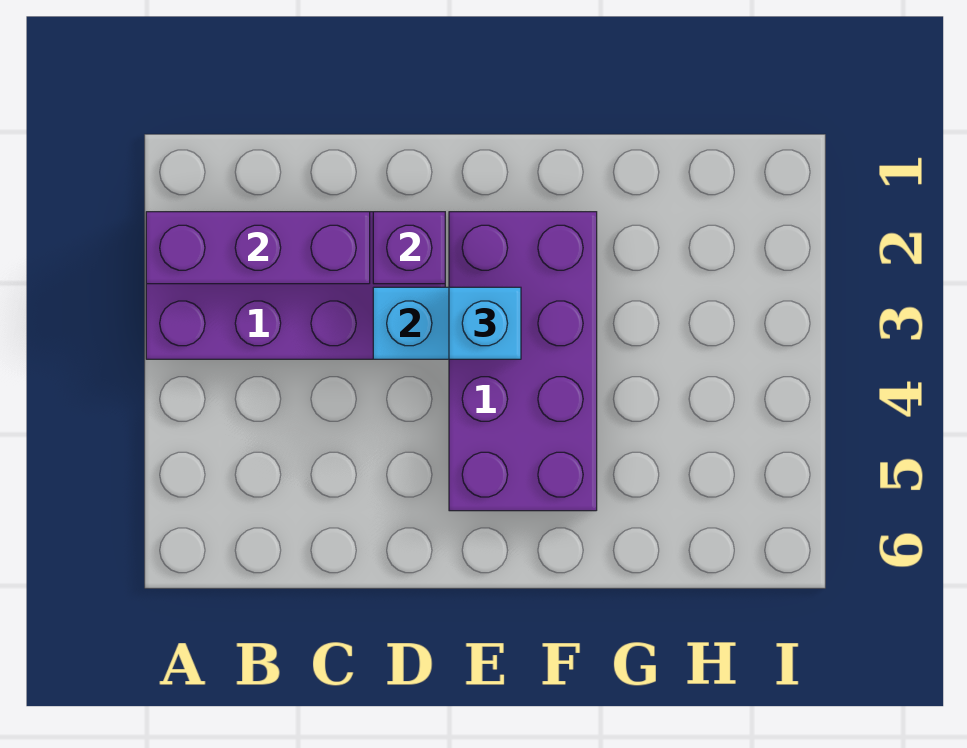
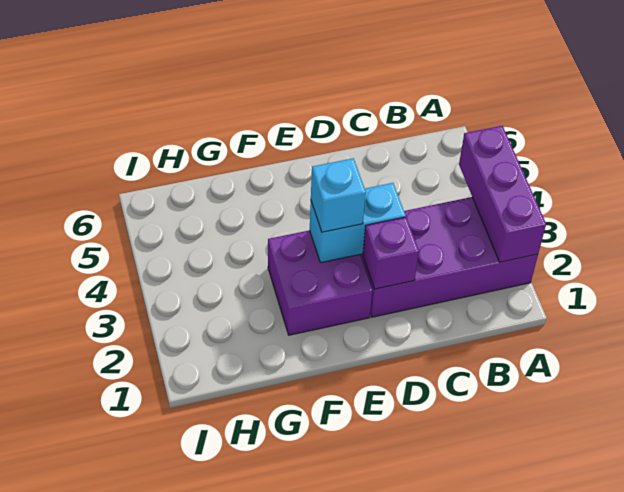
purple brick A2:C2 level 2 -> purple brick A2:A4 level 2
purple brick E2:F5 level 1 -> purple brick E2:F3 level 1

